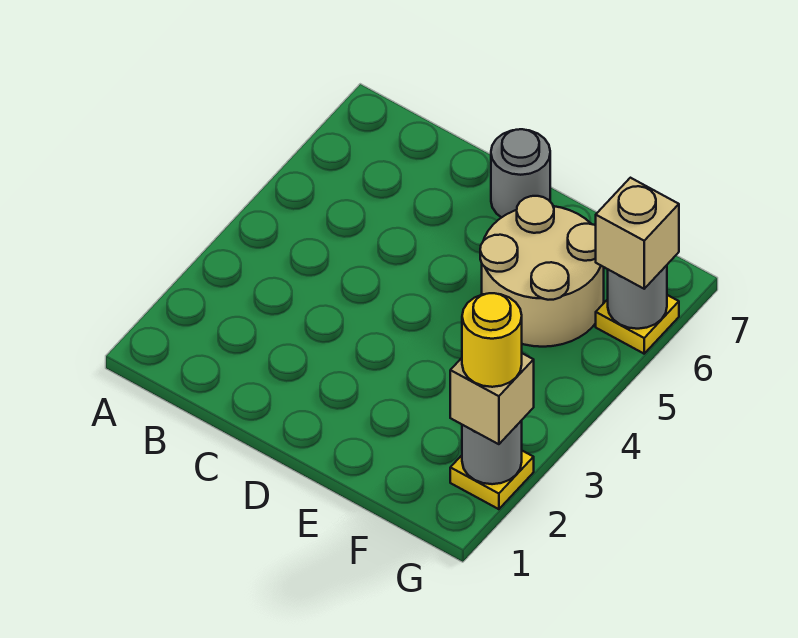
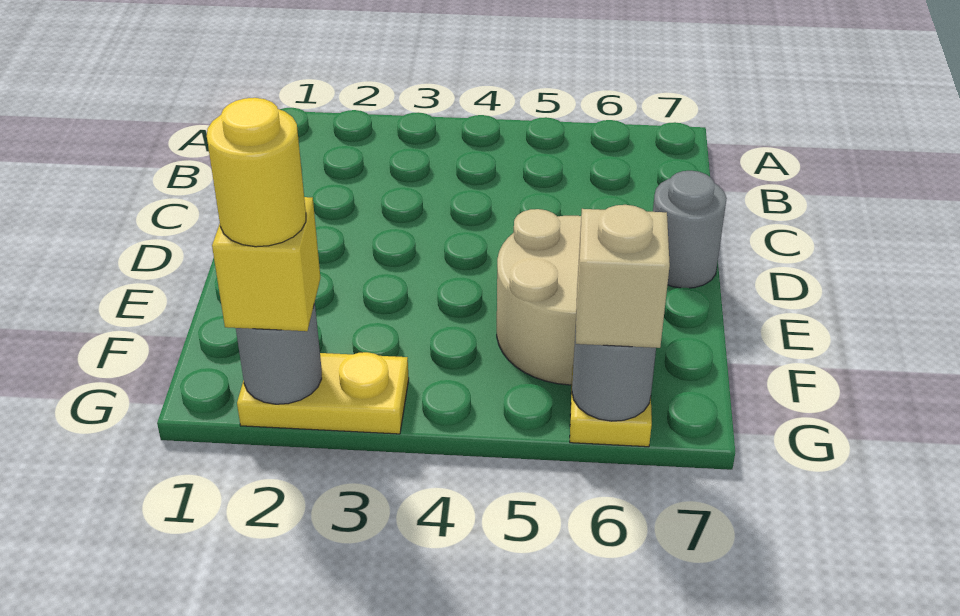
yellow plate G2 level 1 -> yellow plate G2:G3 level 1
tan brick G2 level 3 -> yellow brick G2 level 3

